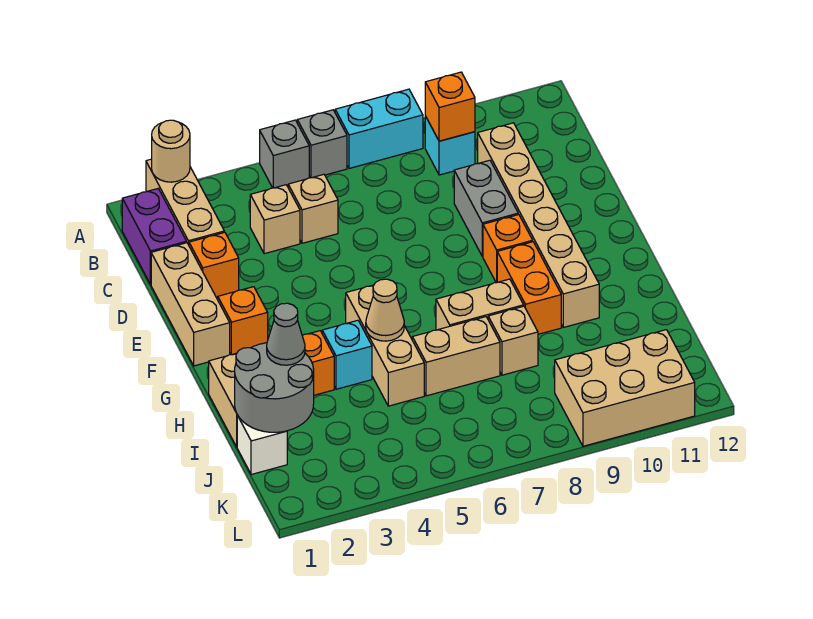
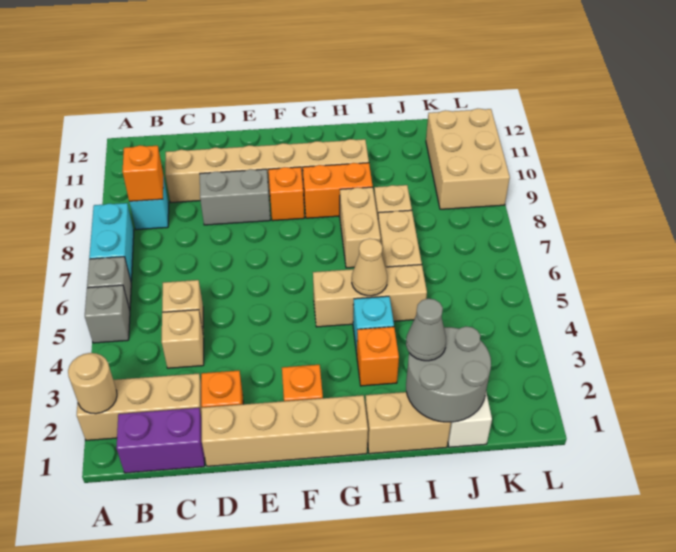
tan brick D1:F1 level 1 -> tan brick D1:G1 level 1

